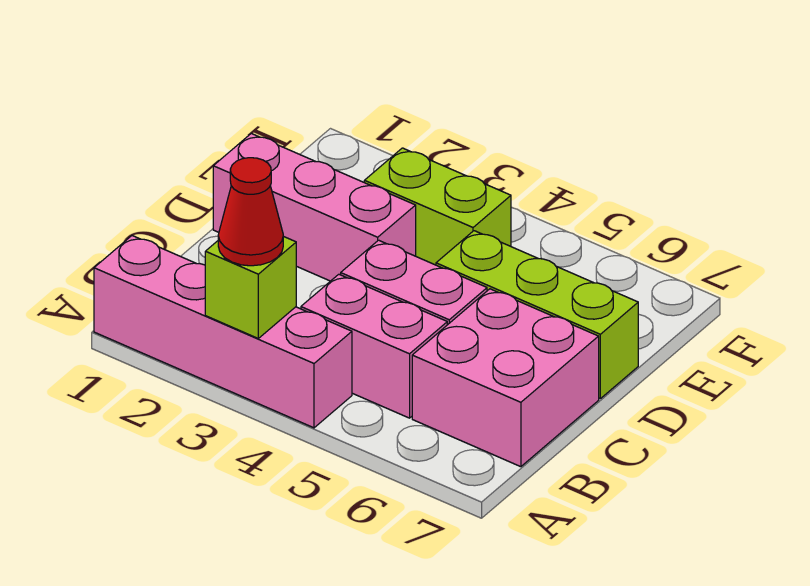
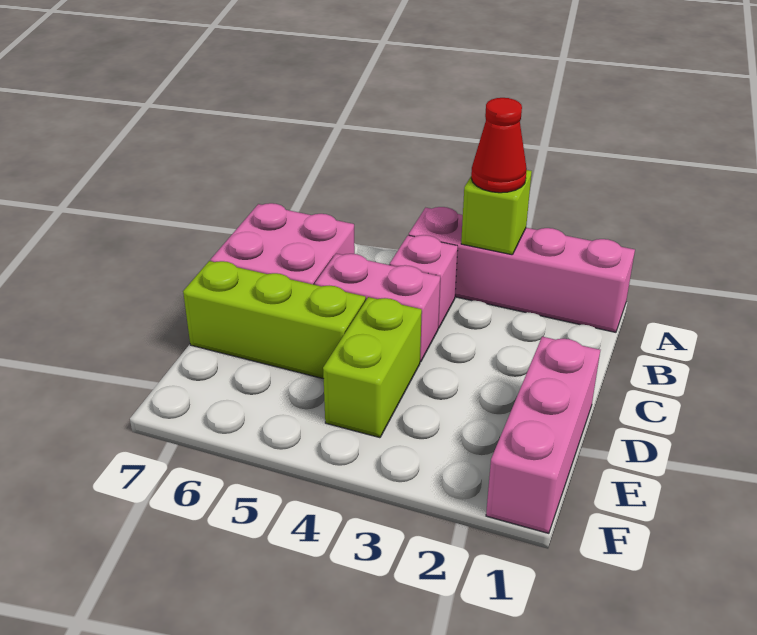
pink brick B4:B5 level 1 -> pink brick B4 level 1
pink brick D1:D3 level 1 -> pink brick D1:F1 level 1
lime brick E3:E4 level 1 -> lime brick D4:E4 level 1

